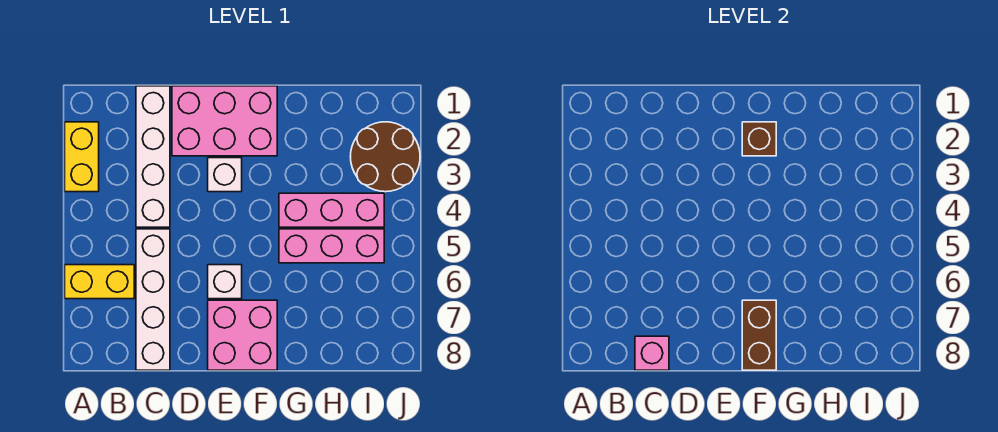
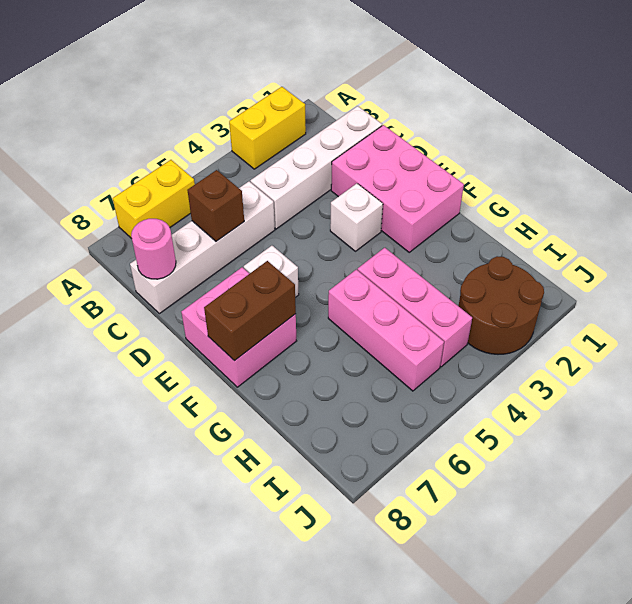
yellow brick A6:B6 level 1 -> yellow brick A6:A7 level 1
pink brick C8 level 2 -> pink round brick C8 level 2
brown brick F2 level 2 -> brown brick C6 level 2

